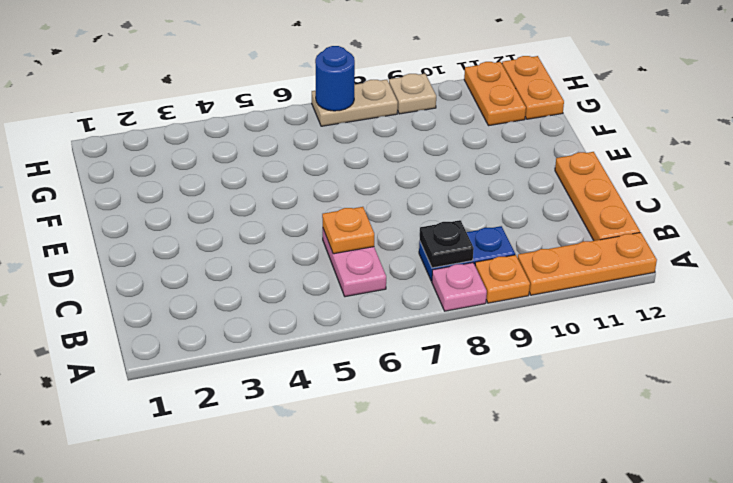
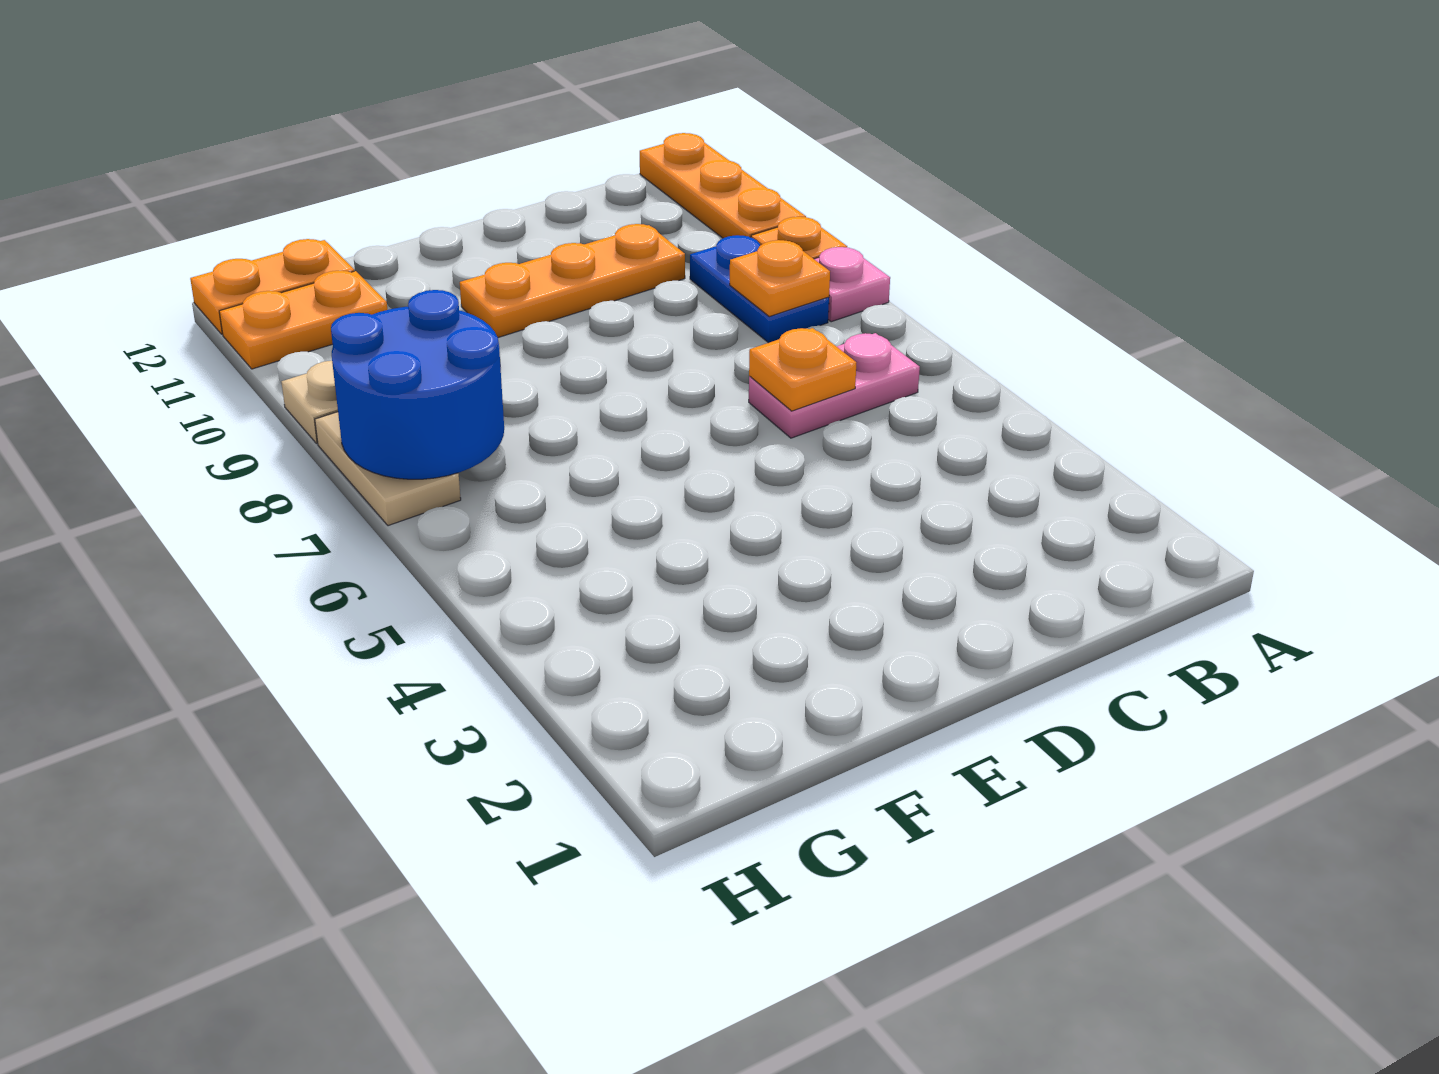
black plate B8 level 2 -> orange plate B8 level 2
orange plate B12:D12 level 1 -> orange plate C10:E10 level 1
blue round brick H7 level 2 -> blue round brick G7:H8 level 2

